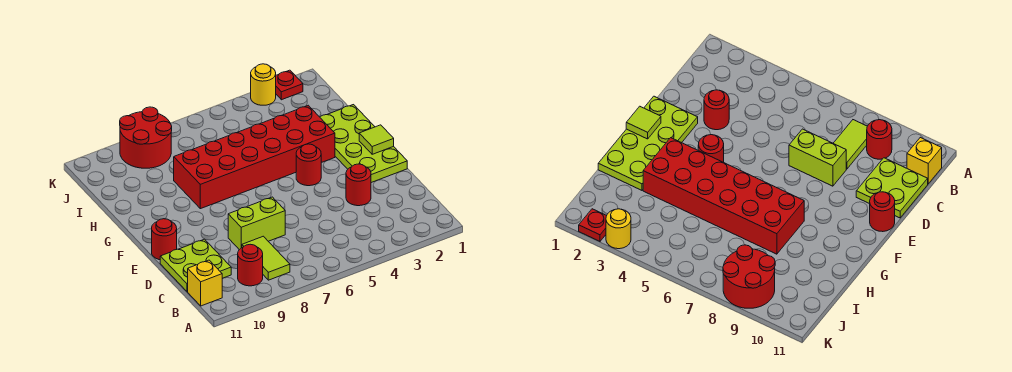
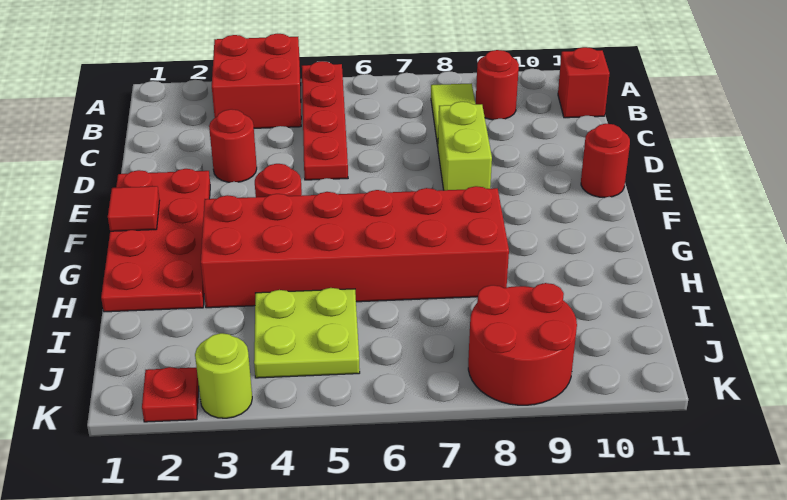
none -> red brick A3:B4 level 1
none -> red plate A5:D5 level 1
yellow brick B11 level 1 -> red brick B11 level 1
lime plate C10:D11 level 1 -> lime plate I4:J5 level 1
lime brick D7:D8 level 1 -> lime brick D8:E8 level 1
lime plate E1:H2 level 1 -> red plate E1:H2 level 1
lime tile F1 level 2 -> red tile F1 level 2
yellow round brick K3 level 1 -> lime round brick K3 level 1

